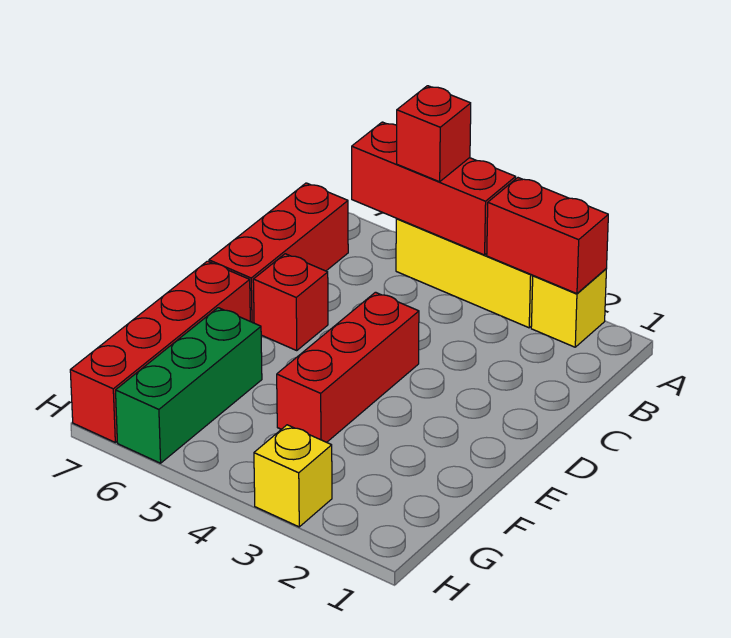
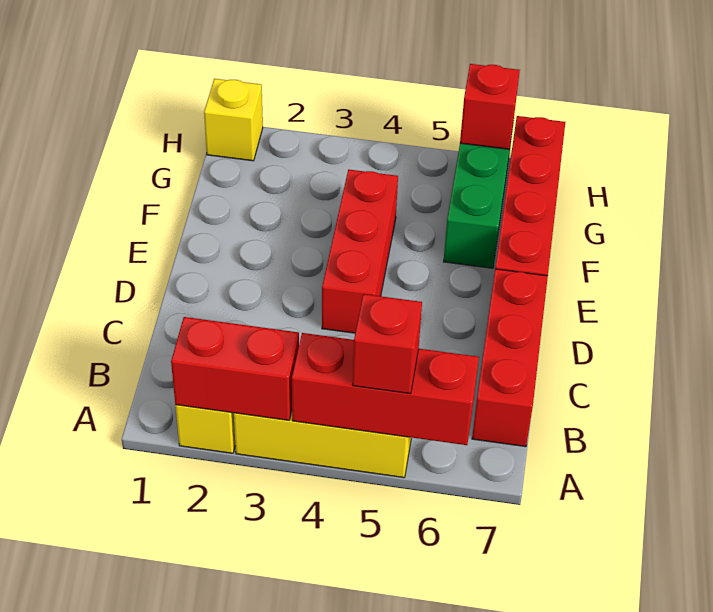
red brick D6 level 1 -> red brick H6 level 2
yellow brick H3 level 1 -> yellow brick H1 level 1

